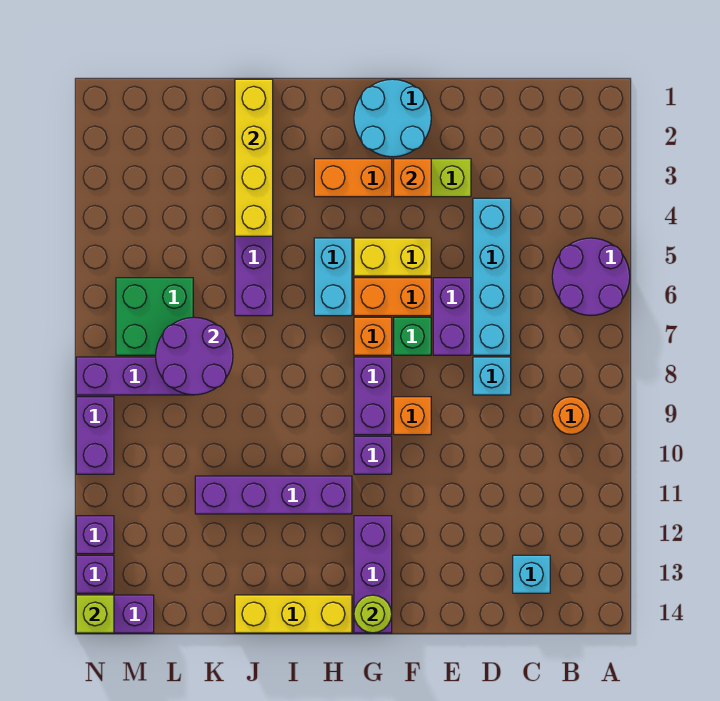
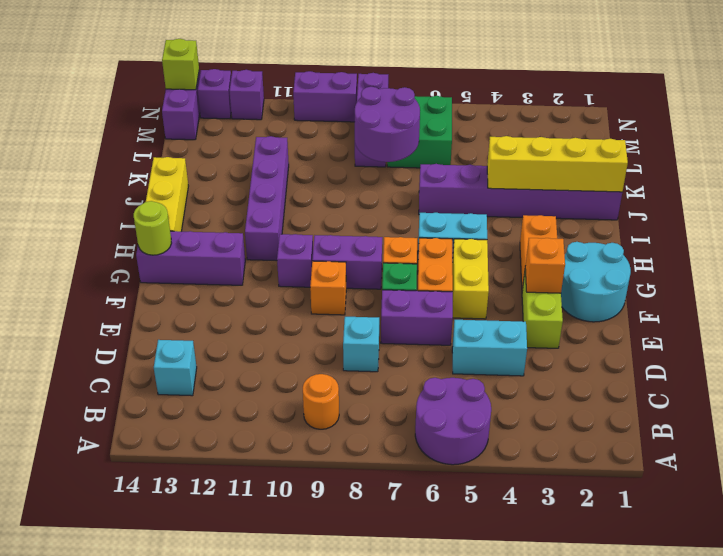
cyan brick D4:D7 level 1 -> cyan brick D4:D5 level 1

